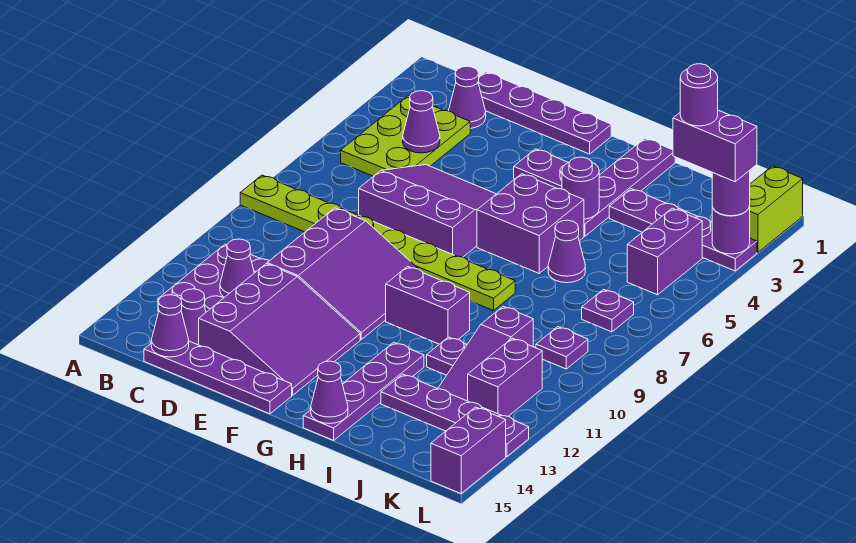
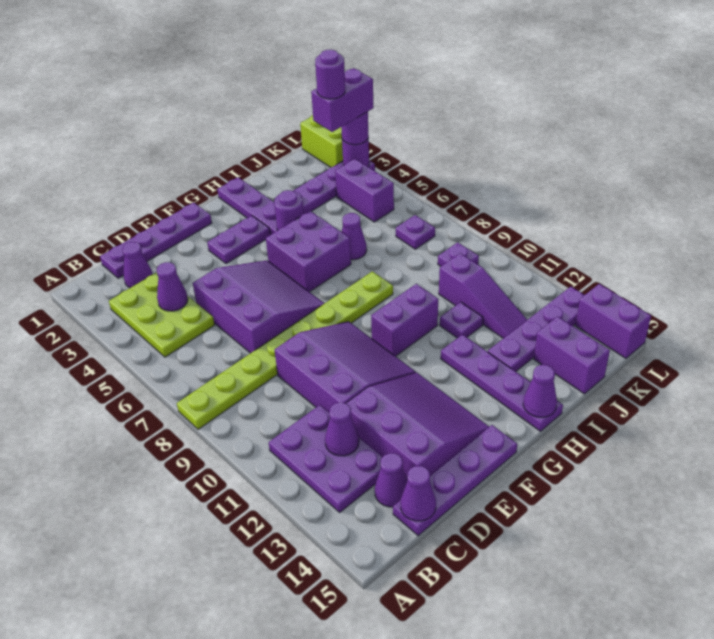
purple slope D5:F7 level 1 top 7 -> purple slope D5:F7 level 1 top D
purple brick K11:K12 level 1 -> purple brick J14:J15 level 1

